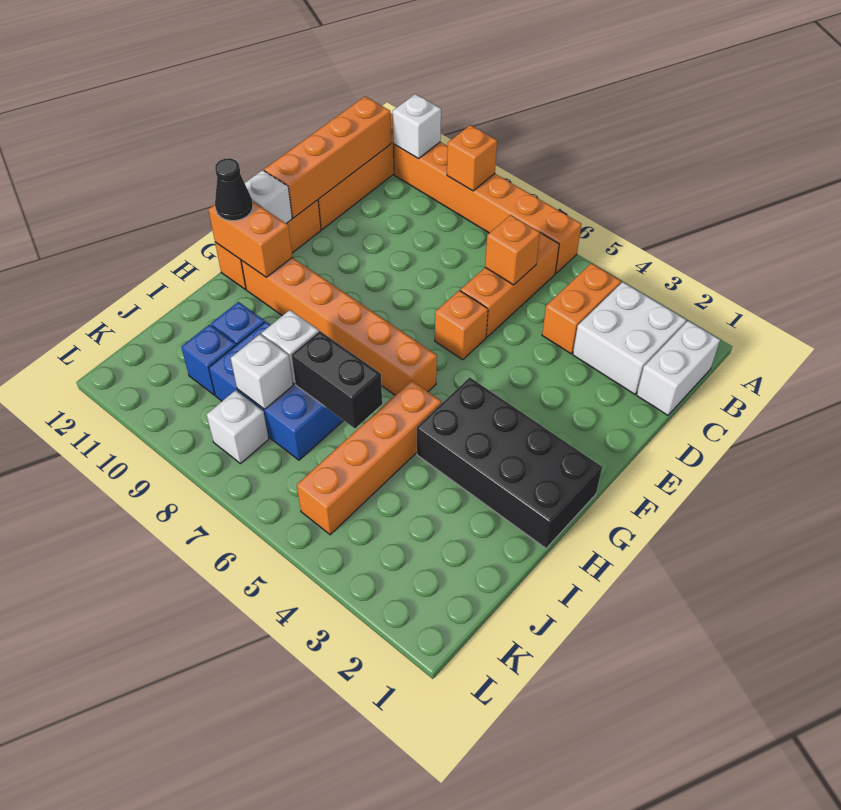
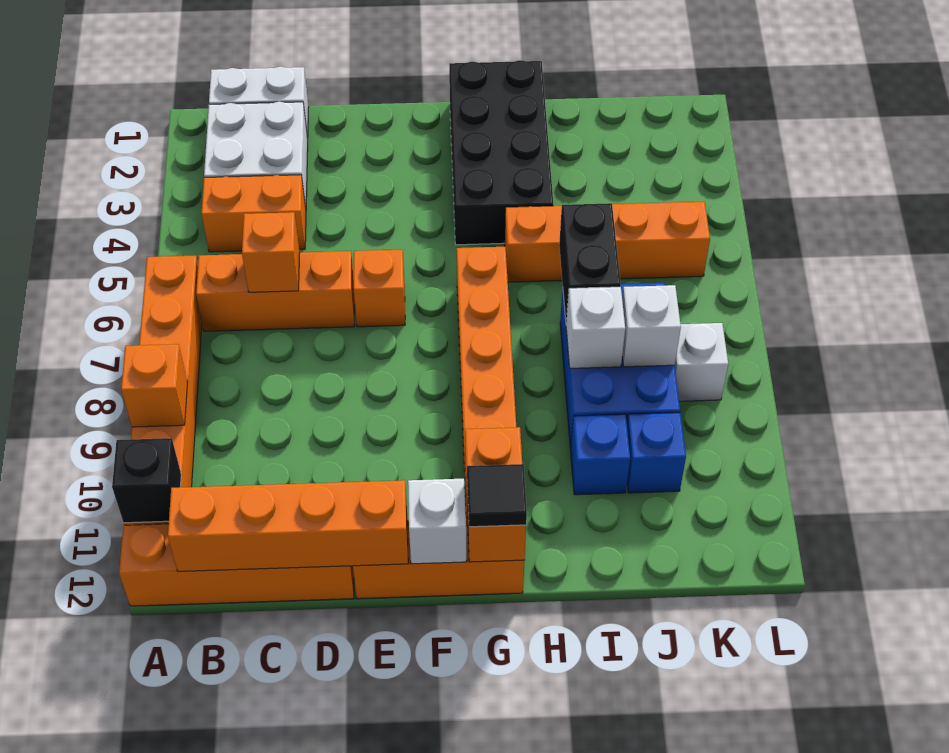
white brick A11 level 2 -> black brick A11 level 2
black cone G12 level 3 -> black tile G12 level 3

